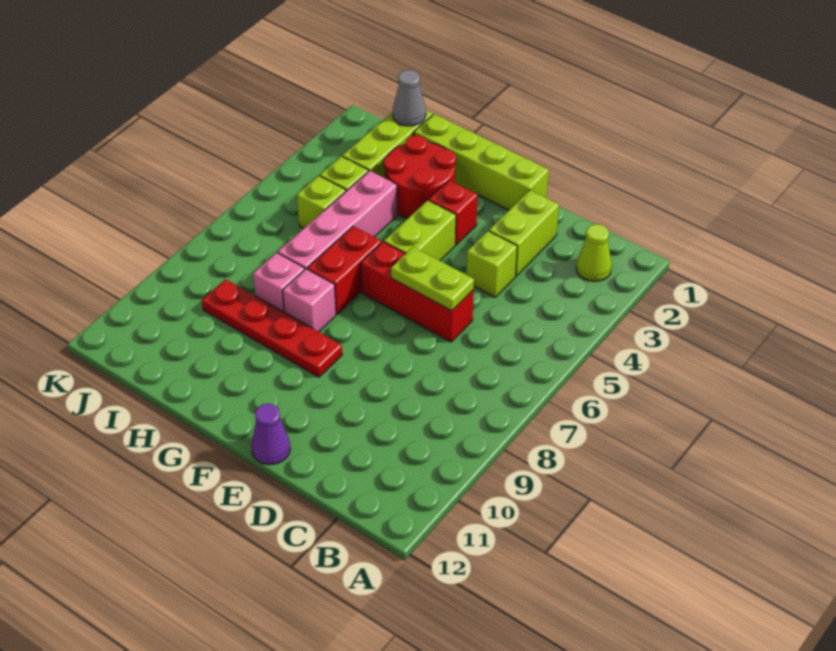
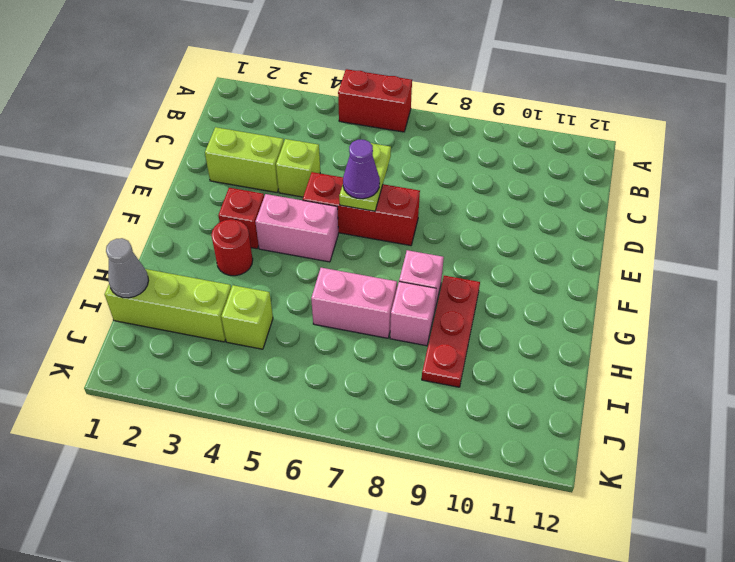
lime cone B2 level 1 -> none
red brick D6:F6 level 1 -> red brick E5:E7 level 1
lime brick E1:H1 level 1 -> none
purple cone E12 level 1 -> purple cone E6 level 3
lime brick F4:F5 level 1 -> pink brick F4:F5 level 1
red plate F9:I9 level 1 -> red plate G9:I9 level 1
red round brick G2:H3 level 1 -> red round brick G3 level 1
red brick G6:G7 level 1 -> red brick A5:A6 level 1
pink brick H4:H7 level 1 -> pink brick H6:H7 level 1
lime brick I5 level 1 -> none

